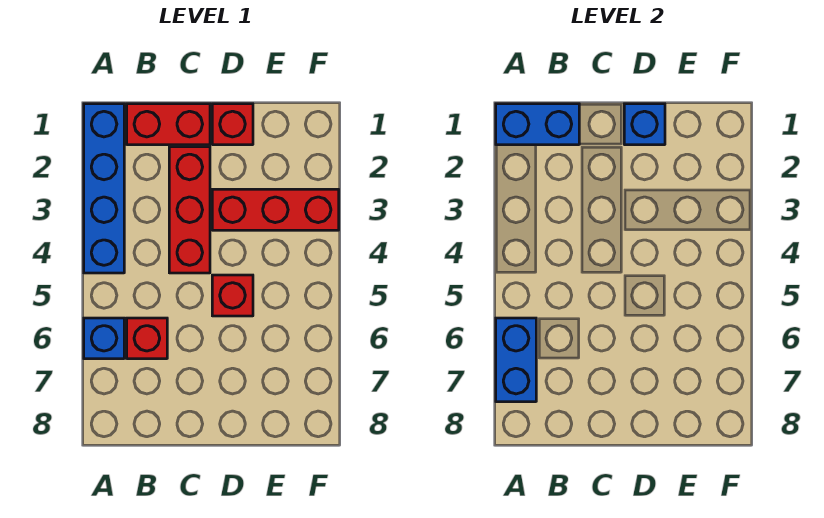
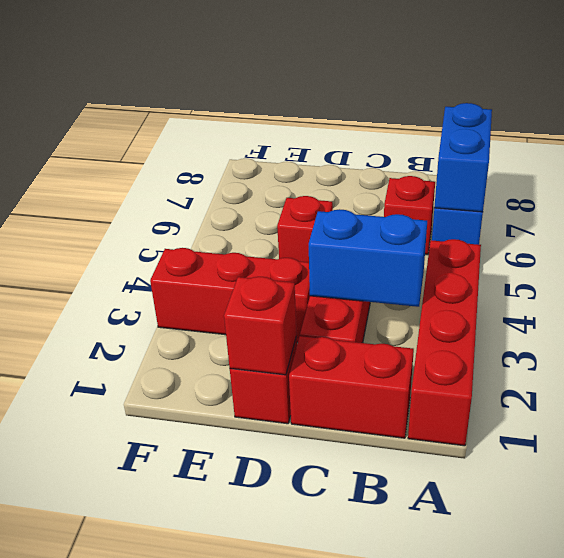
blue brick A1:A4 level 1 -> red brick A1:A4 level 1
blue brick A1:B1 level 2 -> blue brick B3:C3 level 2
blue brick D1 level 2 -> red brick D1 level 2

